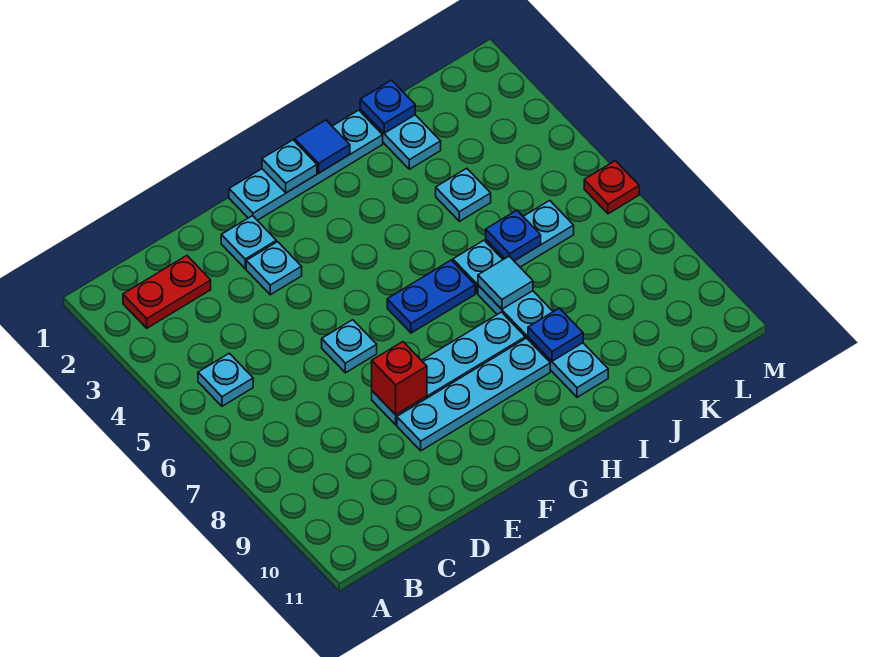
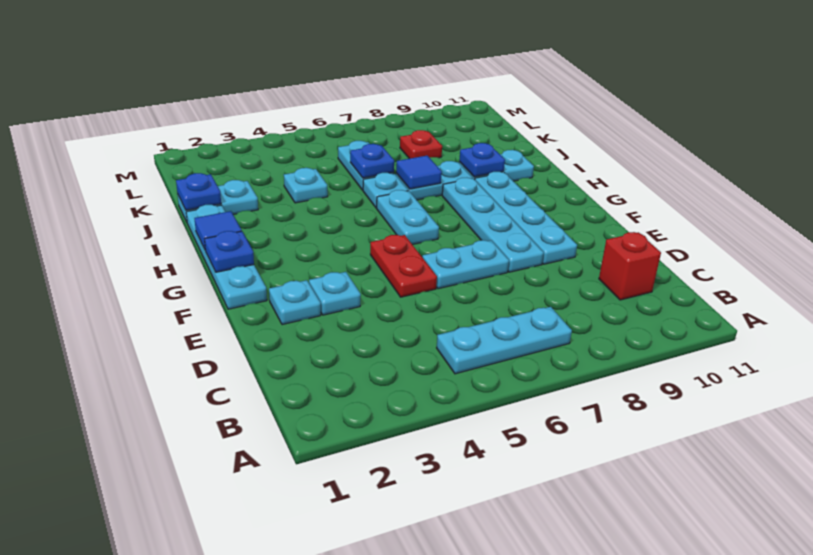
red plate B2:C2 level 1 -> red plate E5:F5 level 1
cyan plate B5 level 1 -> cyan plate B5:B7 level 1
cyan plate E6 level 1 -> cyan plate E6:E7 level 1
red brick E8 level 2 -> red brick C10 level 1
cyan plate G1 level 2 -> blue plate G1 level 2
blue plate G6:H6 level 1 -> cyan plate G6:H6 level 1
cyan tile I7 level 2 -> blue tile I7 level 2
red plate M6 level 1 -> red plate K8 level 1

